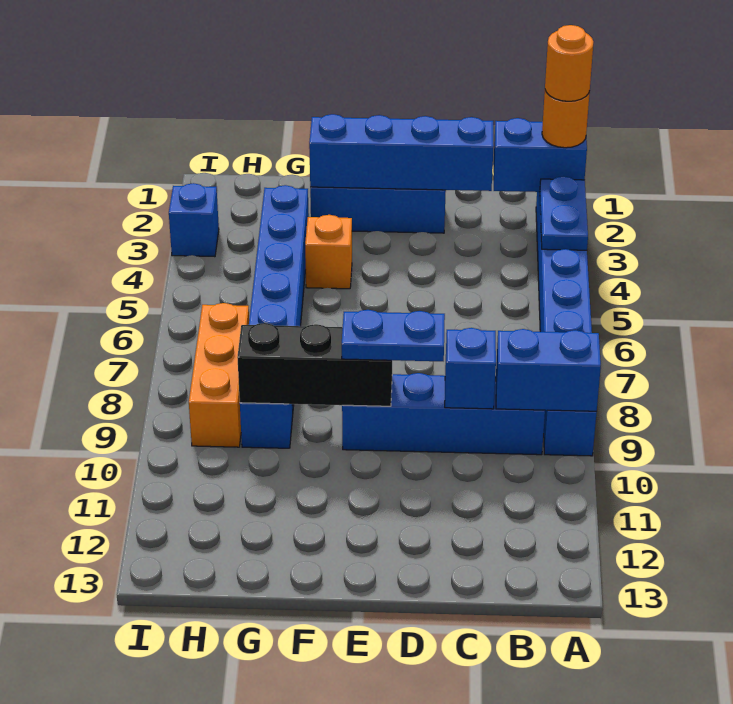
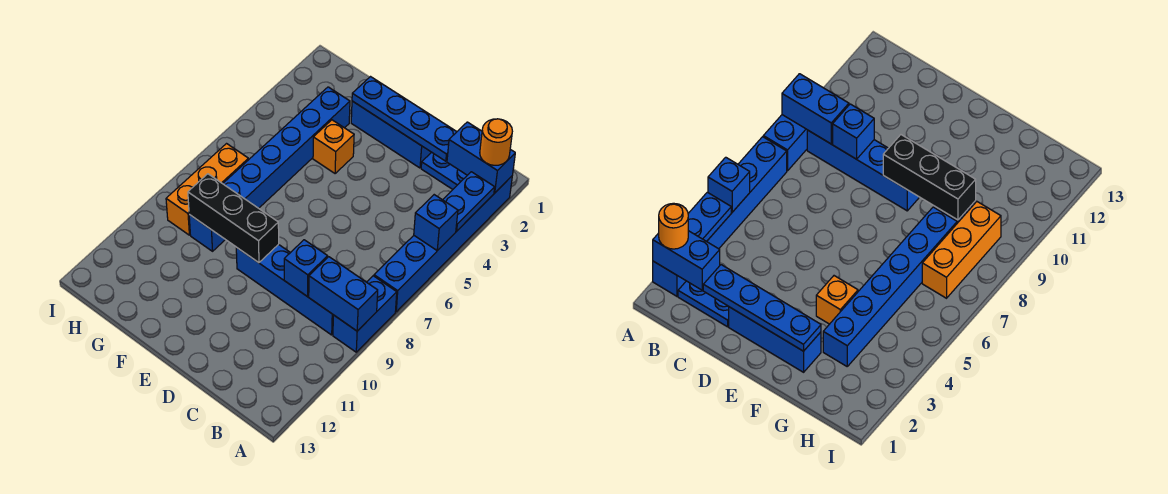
orange round brick A2 level 4 -> none
blue brick C2:F2 level 2 -> blue plate C2:F2 level 2
blue plate D9:E9 level 3 -> blue plate B2:C2 level 1
blue brick I3 level 1 -> blue brick A5 level 2

